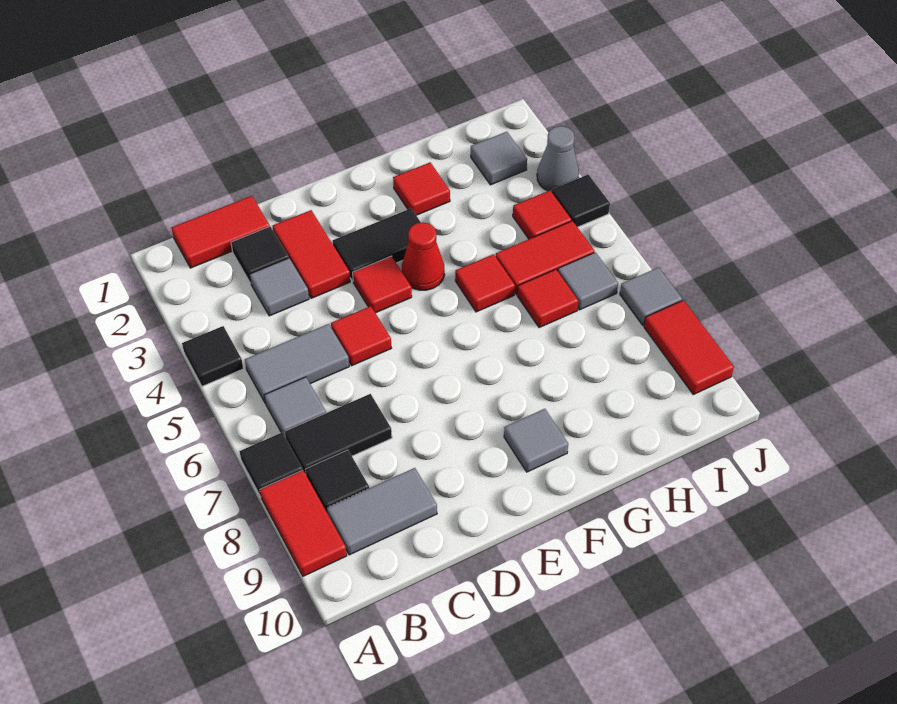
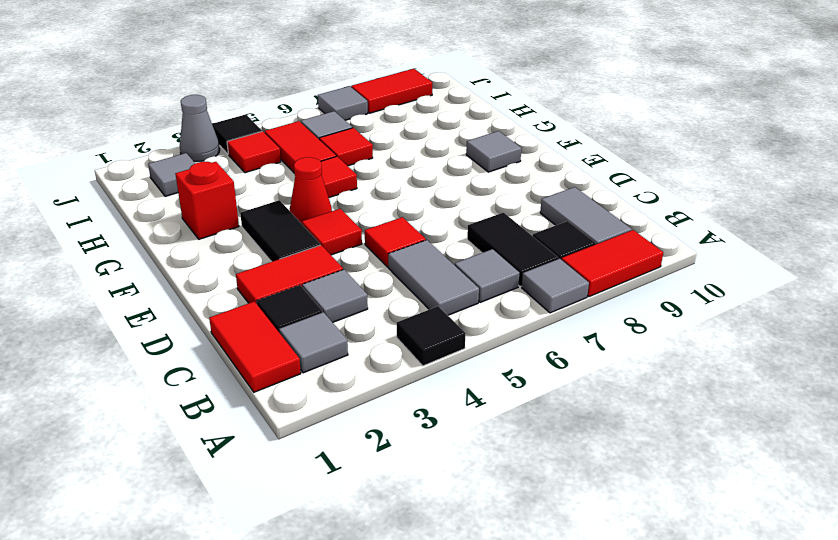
black tile A7 level 1 -> grey tile A7 level 1
none -> grey tile B2 level 1
red tile G2 level 1 -> red brick G2 level 1

